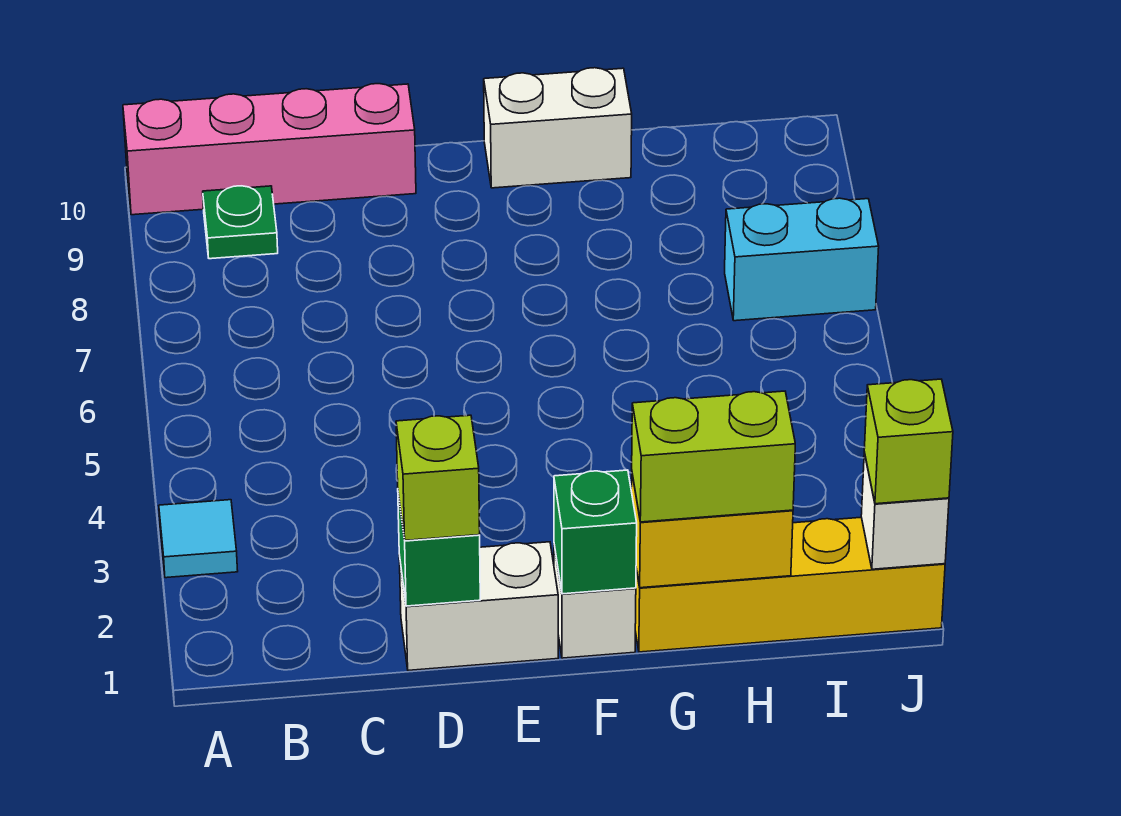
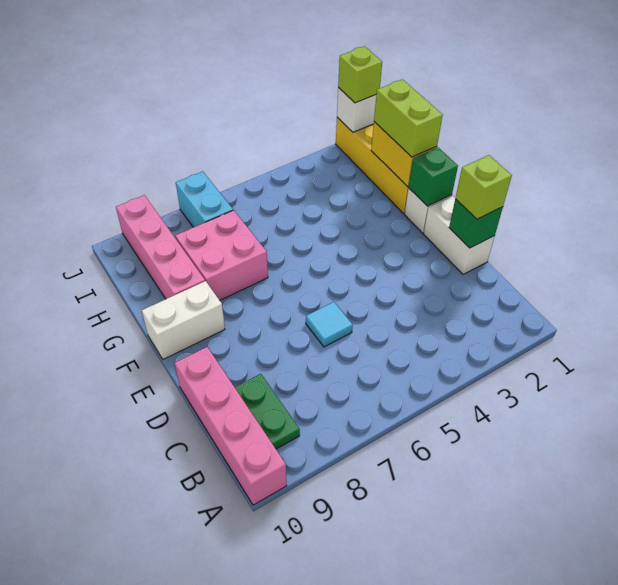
cyan tile A3 level 1 -> cyan tile D6 level 1
green plate B9 level 1 -> green plate B9:C9 level 1
white brick F10:G10 level 1 -> white brick F9:F10 level 1
none -> pink brick G7:H8 level 1
none -> pink brick G9:J9 level 1

